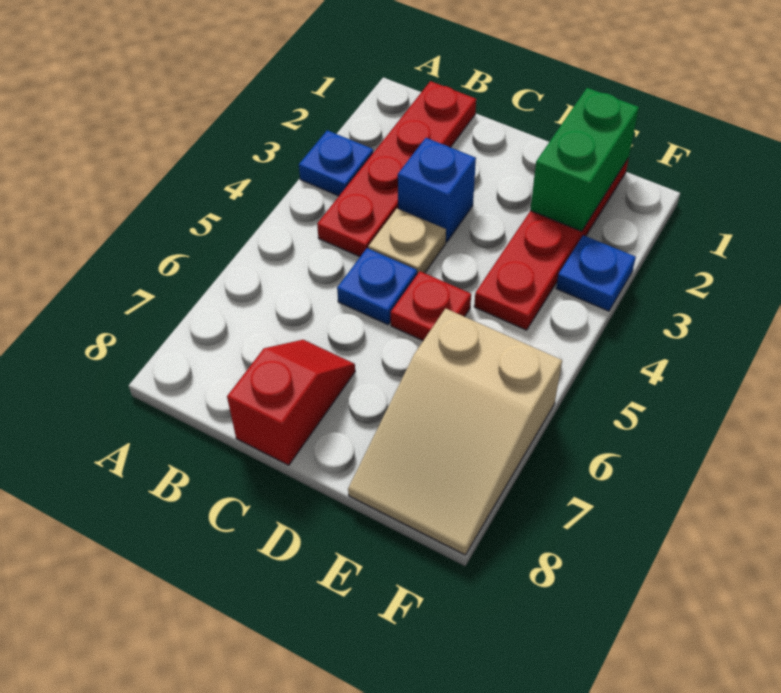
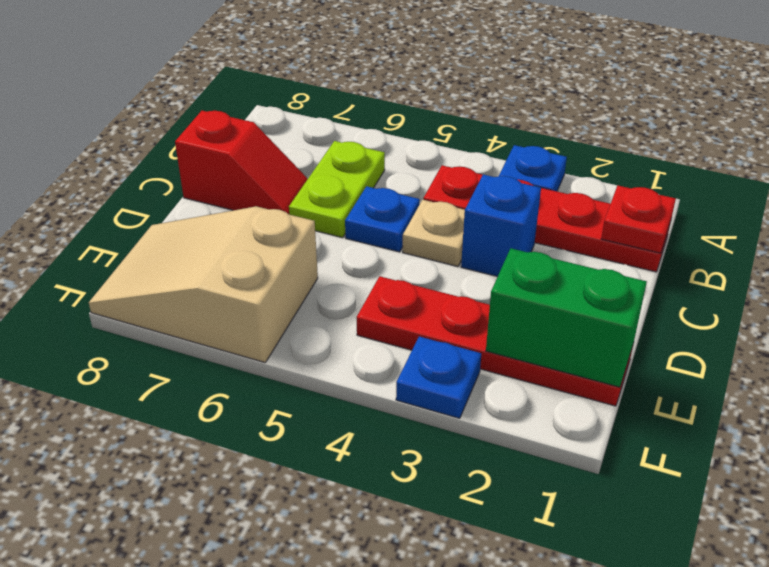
none -> lime plate B6:C6 level 1
red plate D5 level 1 -> red plate B1 level 2

